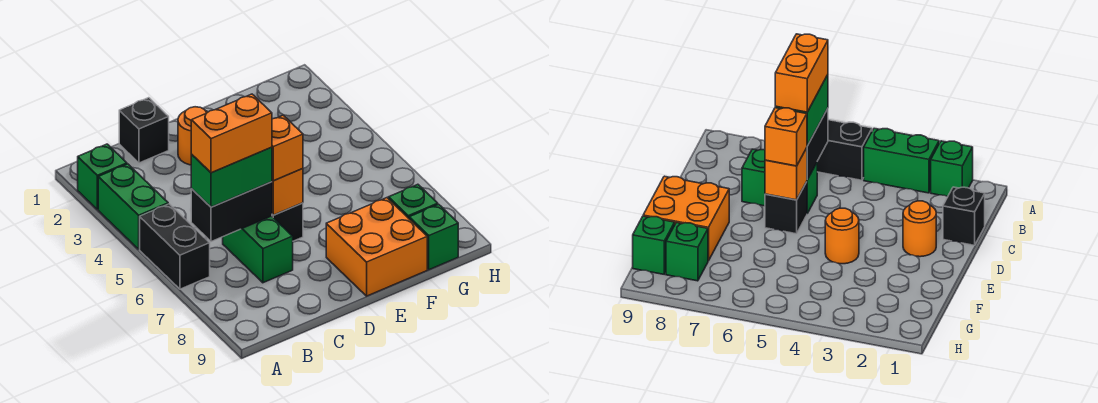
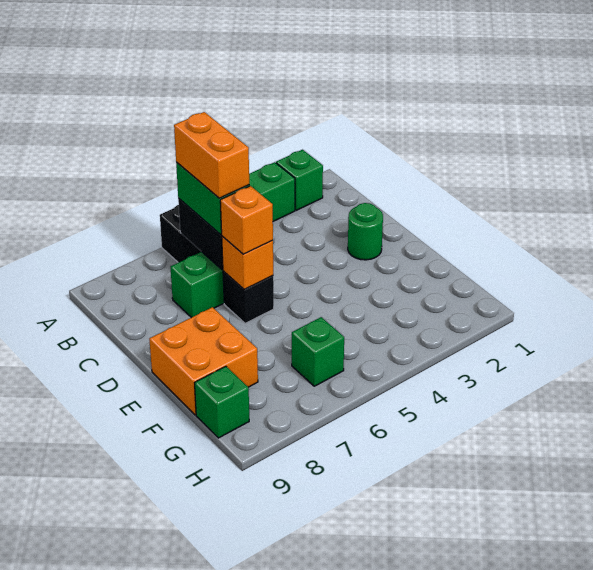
black brick C1 level 1 -> none
orange round brick D2 level 1 -> green round brick D2 level 1
orange round brick E4 level 1 -> none
green brick G8 level 1 -> green brick G6 level 1

